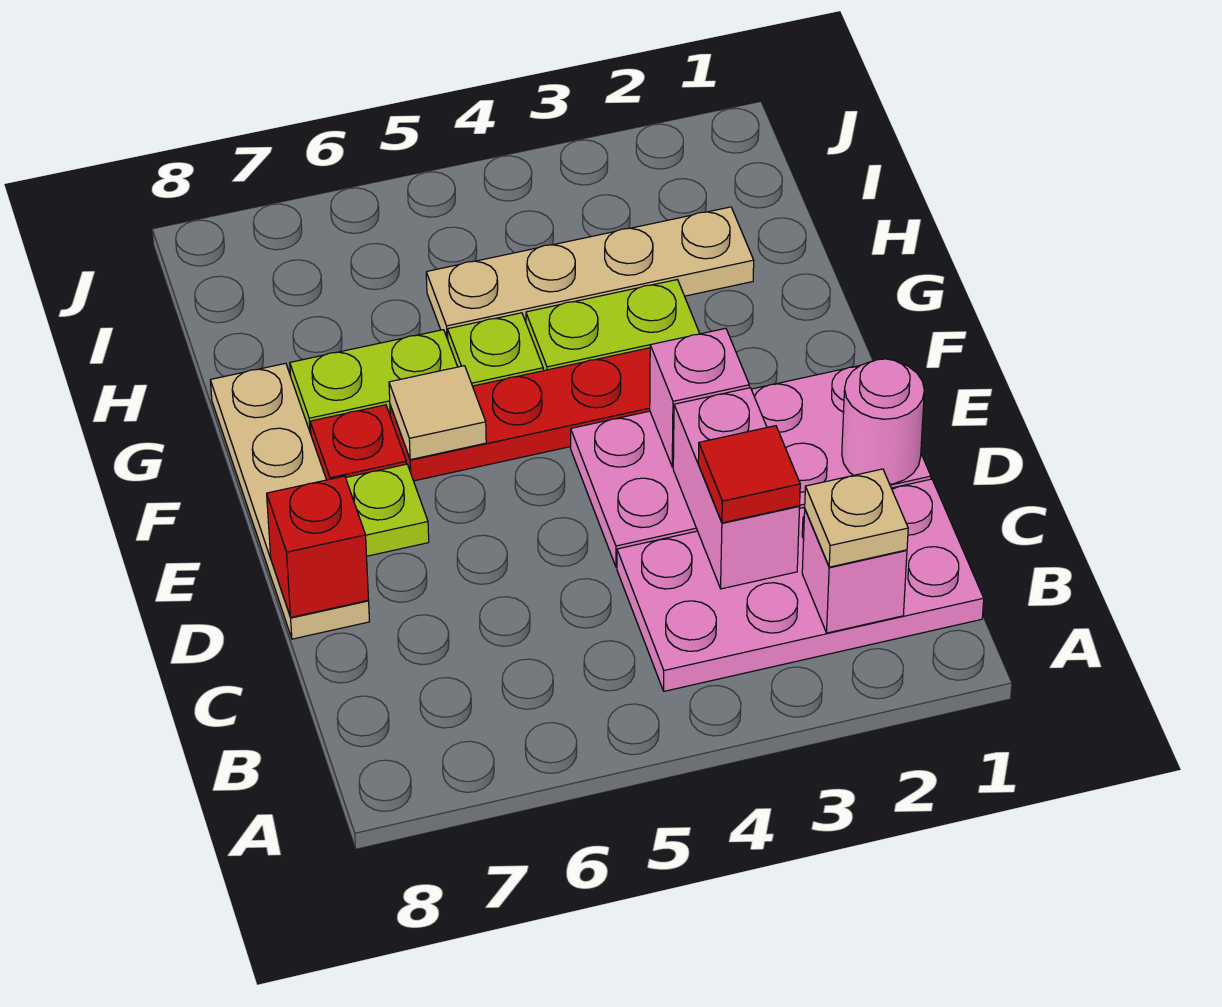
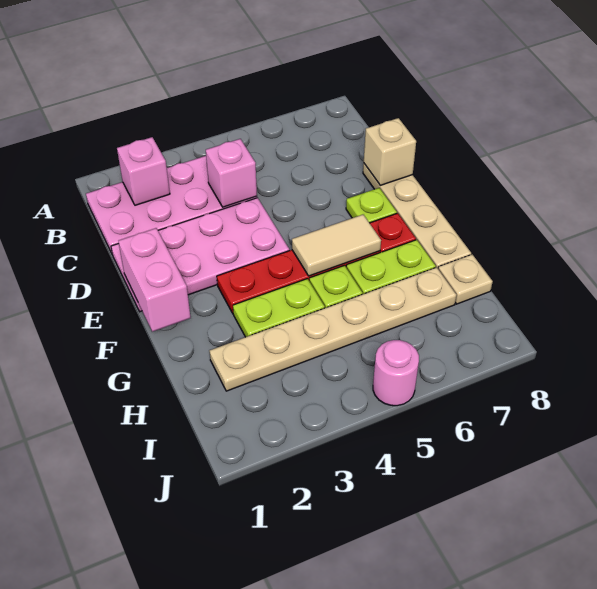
tan plate B2 level 3 -> tan plate H8 level 1
pink brick C3:D3 level 2 -> pink brick E1:F1 level 2
red tile C3 level 3 -> none
pink round brick D1 level 2 -> pink round brick J5 level 1
red brick D8 level 2 -> tan brick D8 level 2
pink brick E3 level 2 -> pink brick C4 level 2
tan tile F6 level 2 -> tan tile F5:F6 level 2
tan plate H2:H5 level 1 -> tan plate H2:H7 level 1

